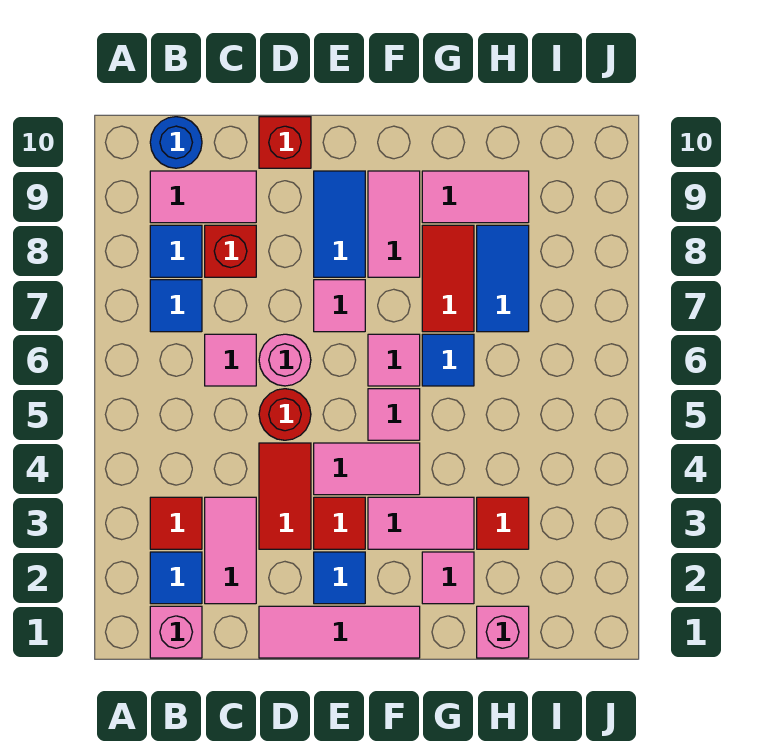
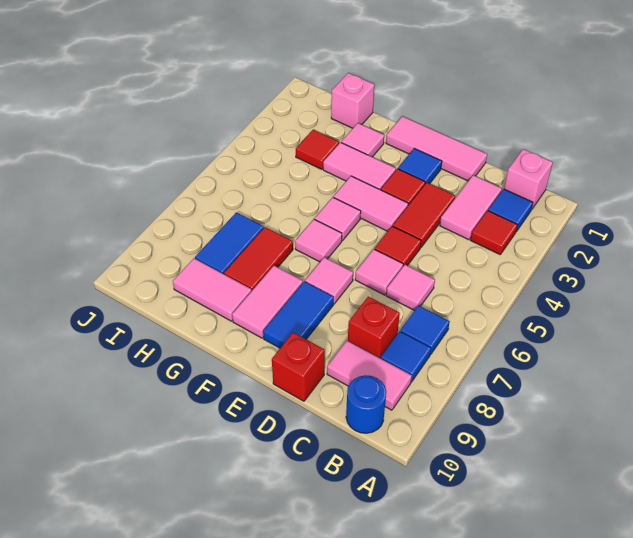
red round brick D5 level 1 -> red tile D5 level 1
pink round brick D6 level 1 -> pink tile D6 level 1
blue tile G6 level 1 -> none

